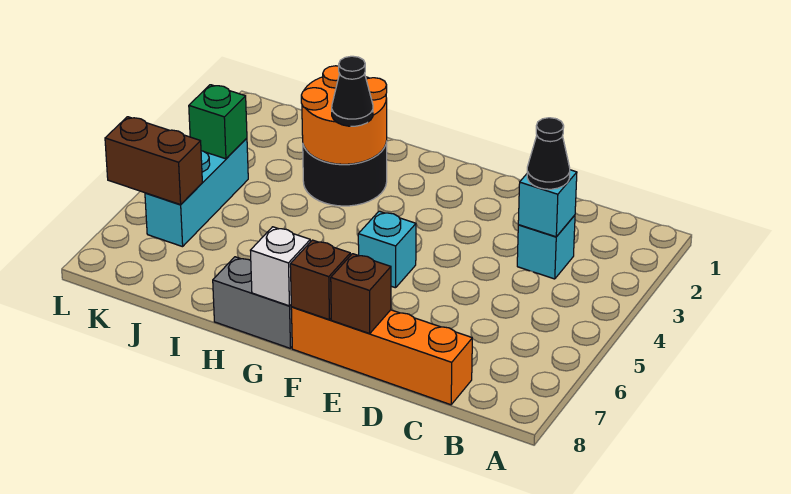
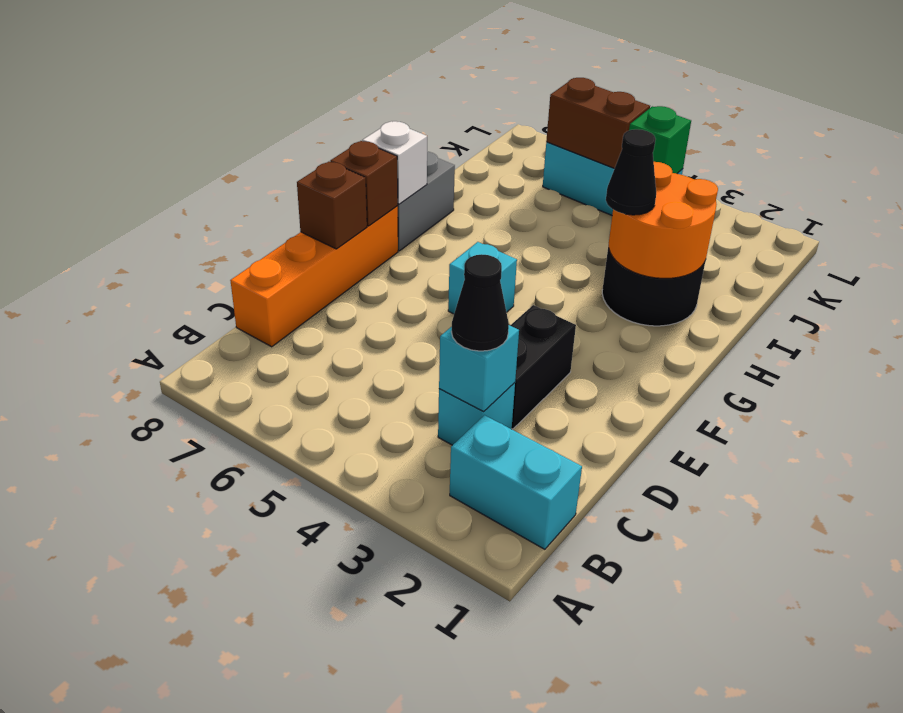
none -> cyan brick B1:B2 level 1
none -> black brick D3:E3 level 1
brown brick K6:L6 level 2 -> brown brick K5:K6 level 2

